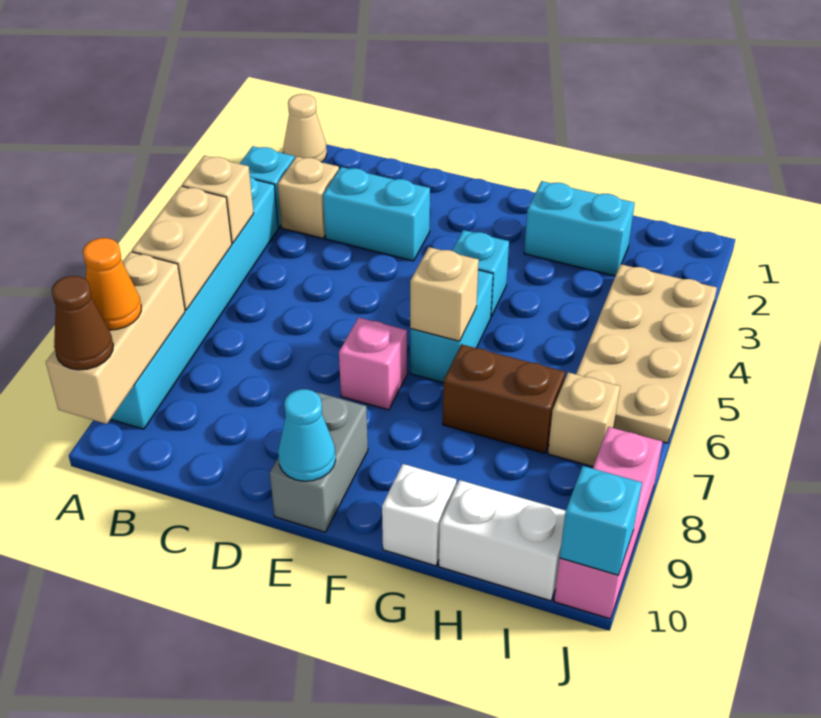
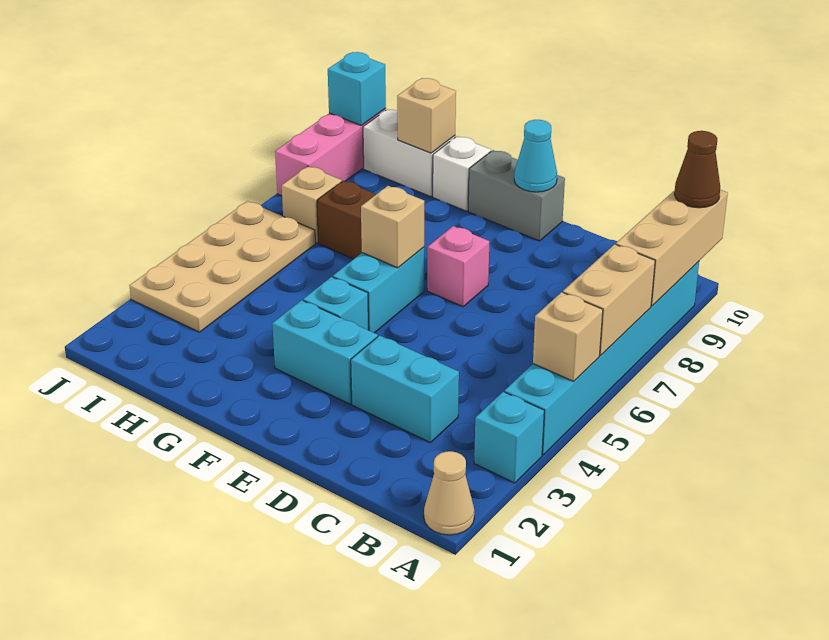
orange cone A9 level 3 -> none
tan brick B3 level 1 -> tan brick H10 level 2
grey brick E9:E10 level 1 -> grey brick E10:F10 level 1
cyan brick G2:H2 level 1 -> cyan brick E3:F3 level 1

